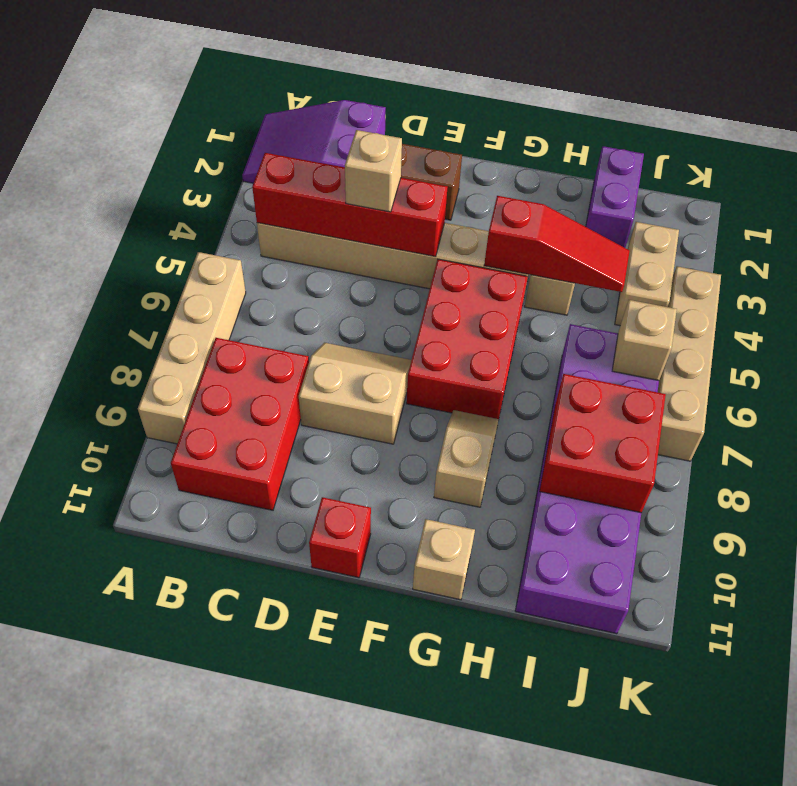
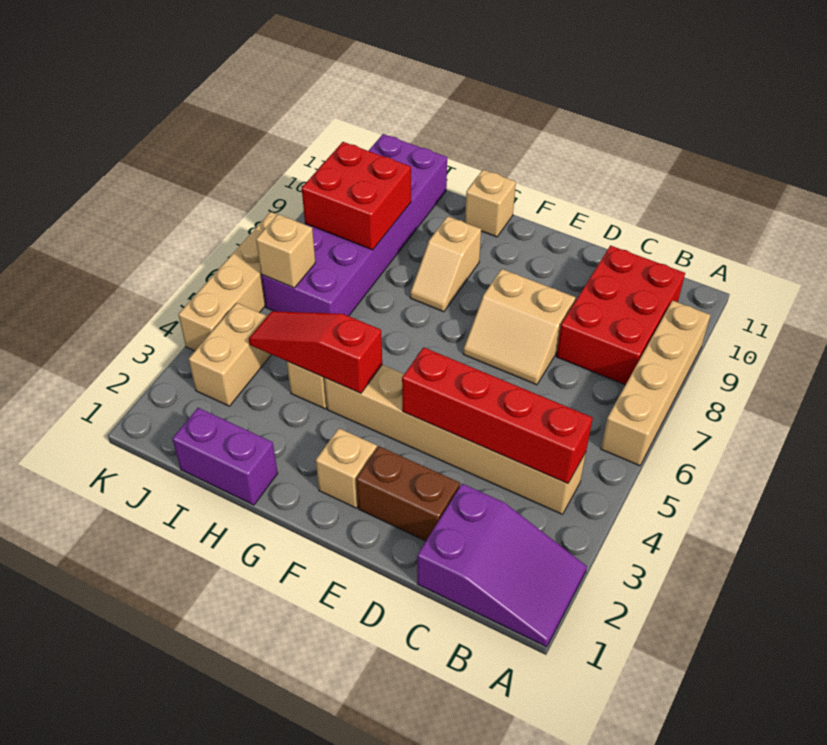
tan brick D4 level 3 -> tan brick F2 level 1
red brick E11 level 1 -> none
red brick F5:G7 level 1 -> none
purple brick I1:I2 level 1 -> purple brick H1:I1 level 1

